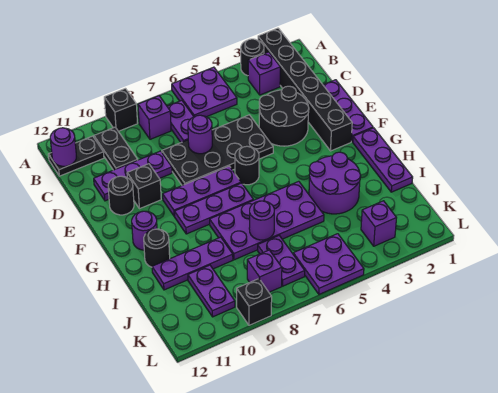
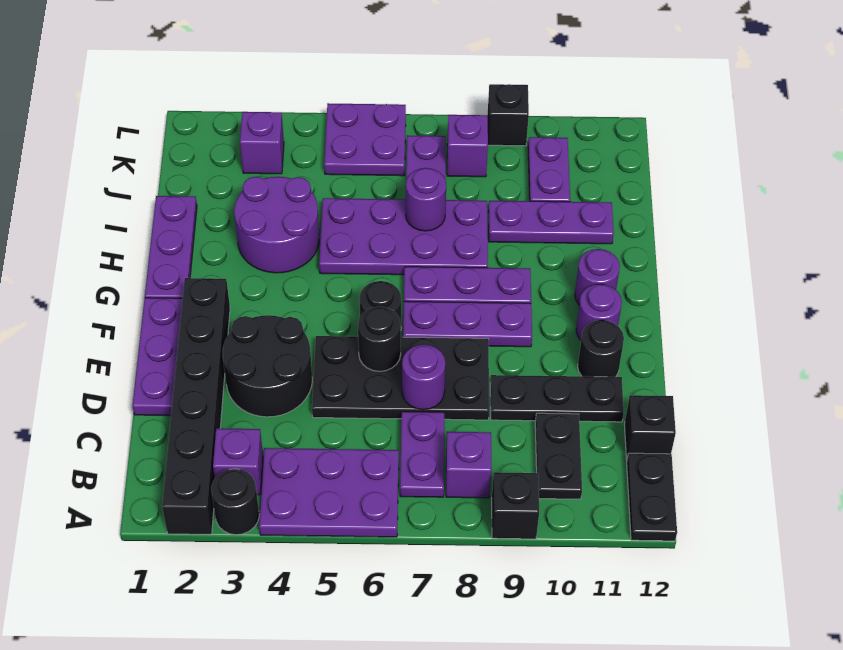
purple plate A5:B6 level 1 -> purple plate A4:B6 level 1
black plate B11:B12 level 1 -> black plate A12:B12 level 1
purple round brick B12 level 2 -> purple round brick F11 level 1
purple plate D9:D11 level 1 -> black plate D9:D11 level 1
black brick E10 level 1 -> black brick C12 level 1
black round brick H11 level 1 -> black round brick E6 level 2

